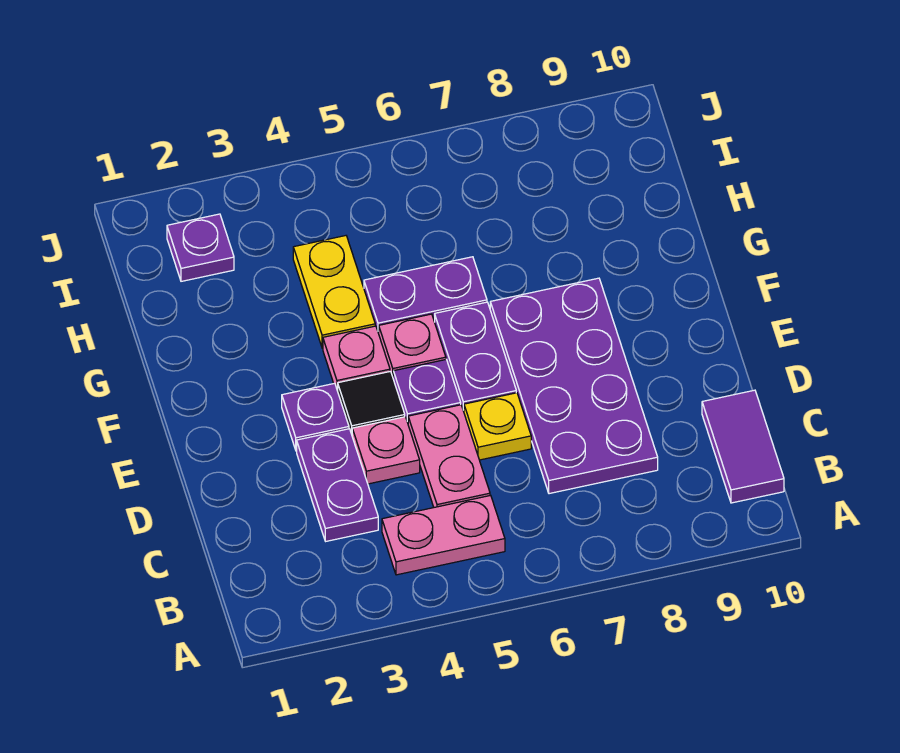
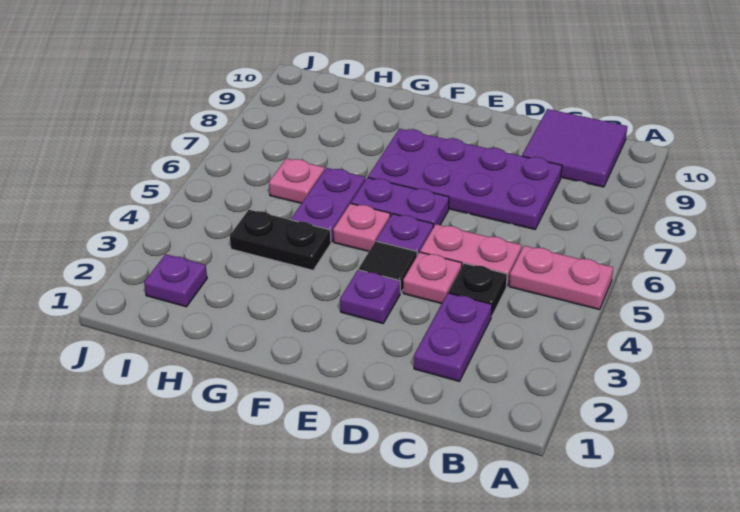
pink plate B4:B5 level 1 -> pink plate A5:B5 level 1
purple tile B10:C10 level 1 -> purple tile B9:C10 level 1
purple plate C3:D3 level 1 -> purple plate C2:C3 level 1
none -> black plate C4 level 1
yellow plate D6 level 1 -> none
pink plate F4 level 1 -> pink plate H6 level 1
yellow plate G4:H4 level 1 -> black plate G4:H4 level 1

